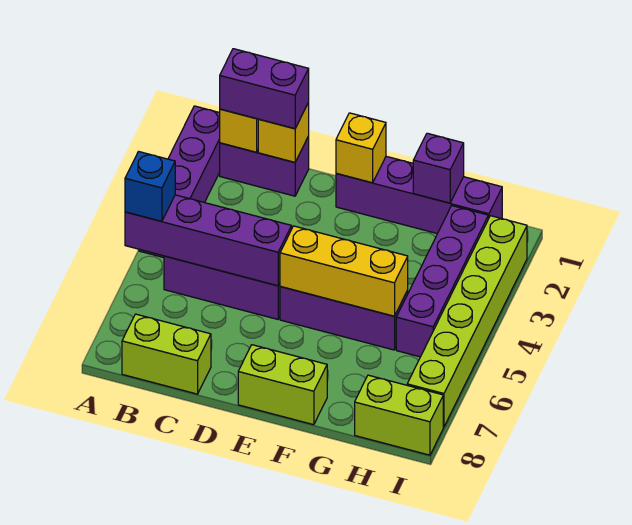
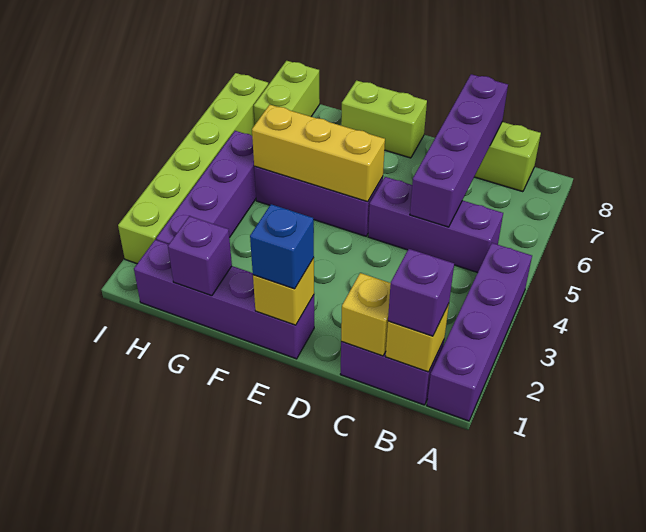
purple brick A5:D5 level 2 -> purple brick C5:C8 level 2
blue brick A5 level 3 -> blue brick E1 level 3
purple brick B1:C1 level 3 -> purple brick B1 level 3
lime brick H8:I8 level 1 -> lime brick H7:H8 level 1

